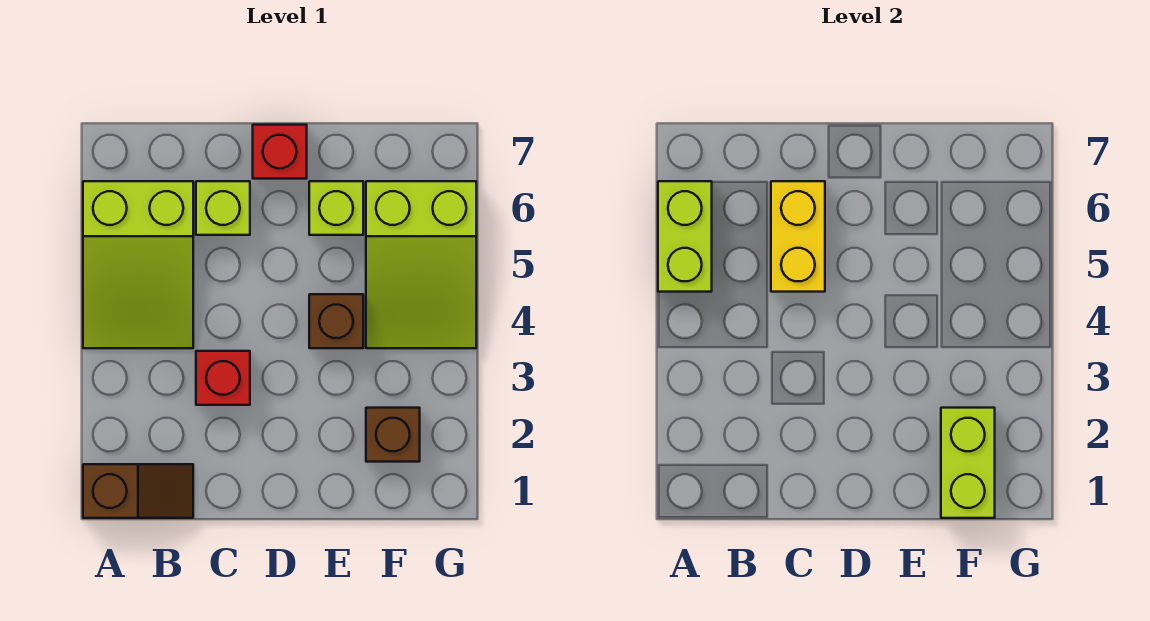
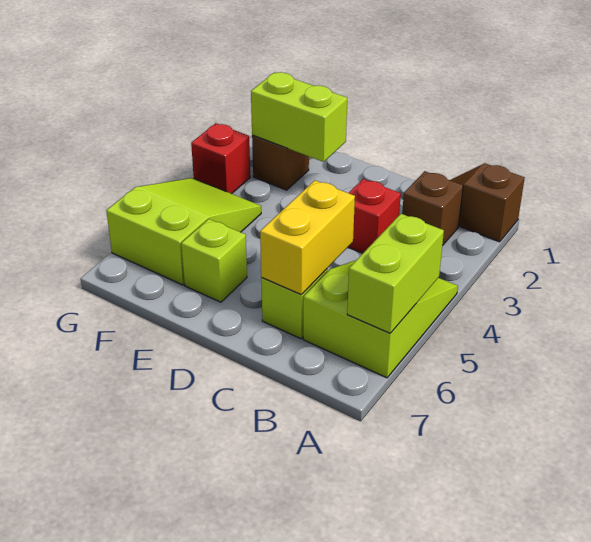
red brick D7 level 1 -> red brick G3 level 1
brown brick E4 level 1 -> brown brick B2 level 1
lime brick F1:F2 level 2 -> lime brick E2:F2 level 2

